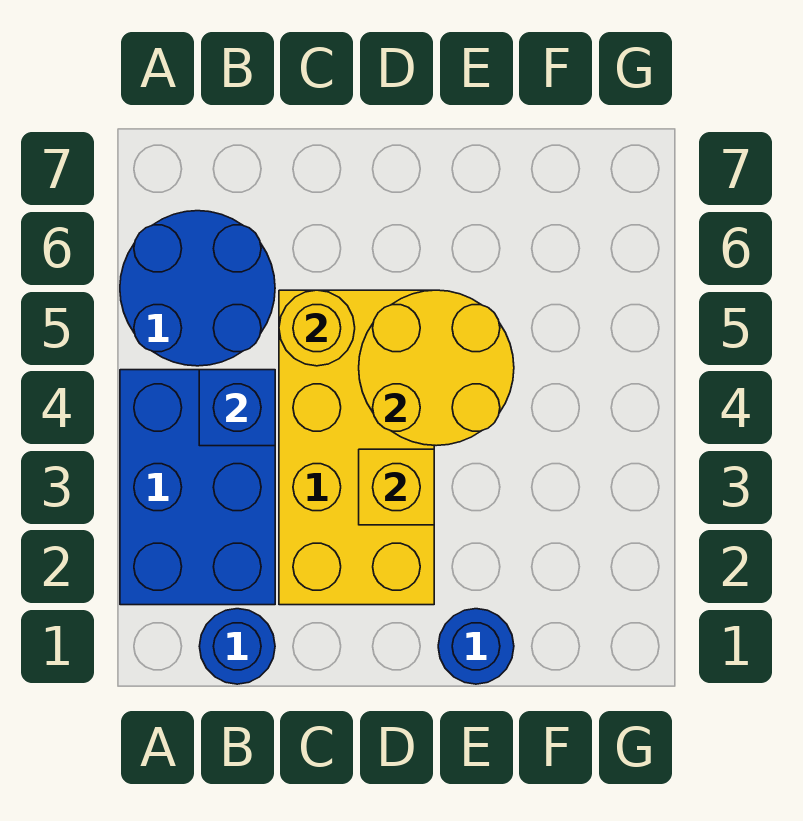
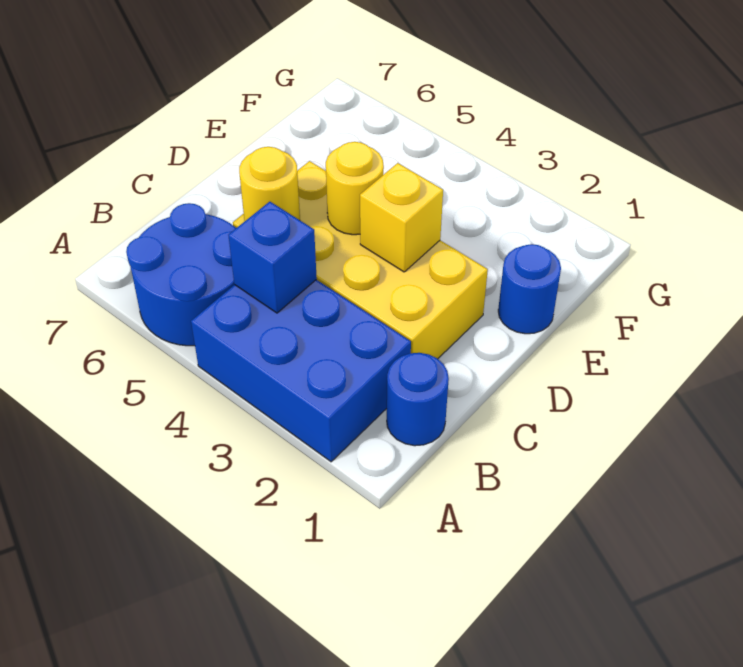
yellow round brick D4:E5 level 2 -> yellow round brick D4 level 2

